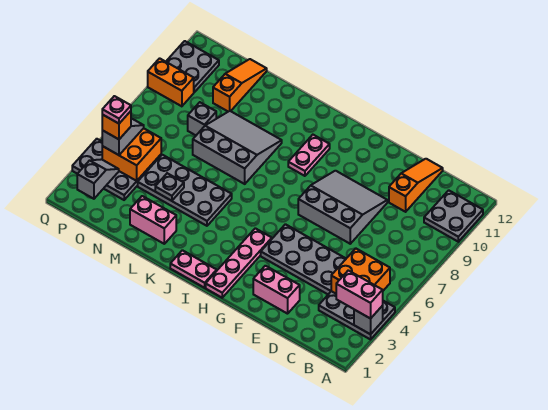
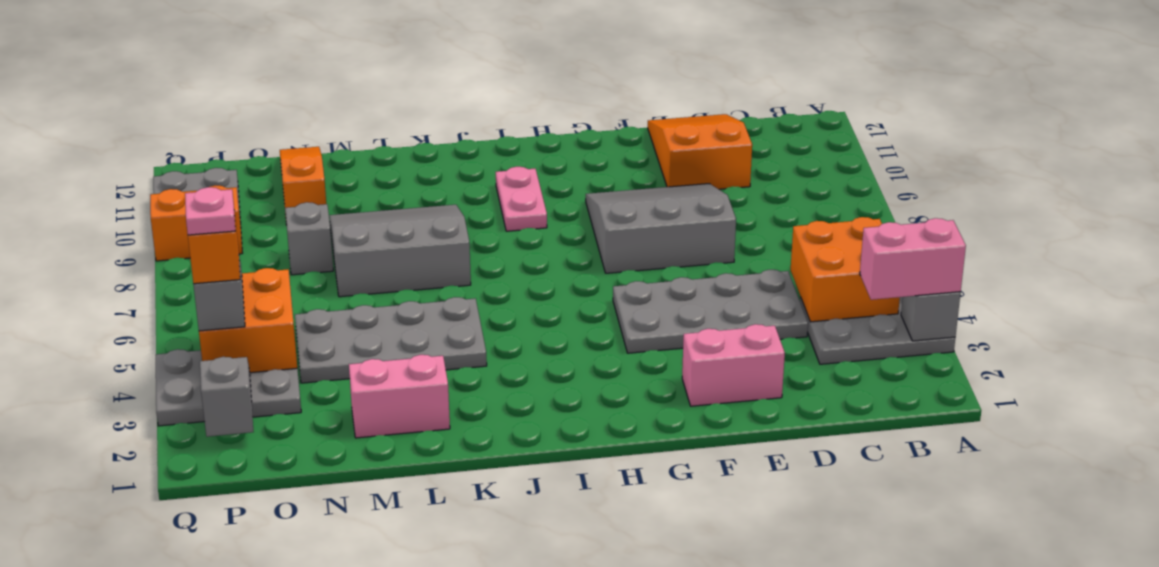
grey plate A10:B11 level 1 -> none
orange slope D10:D12 level 1 top 10 -> orange slope D10:E12 level 1 top 10
pink plate H1:H4 level 1 -> none
pink plate I1:J1 level 1 -> none
grey plate M4 level 2 -> none

